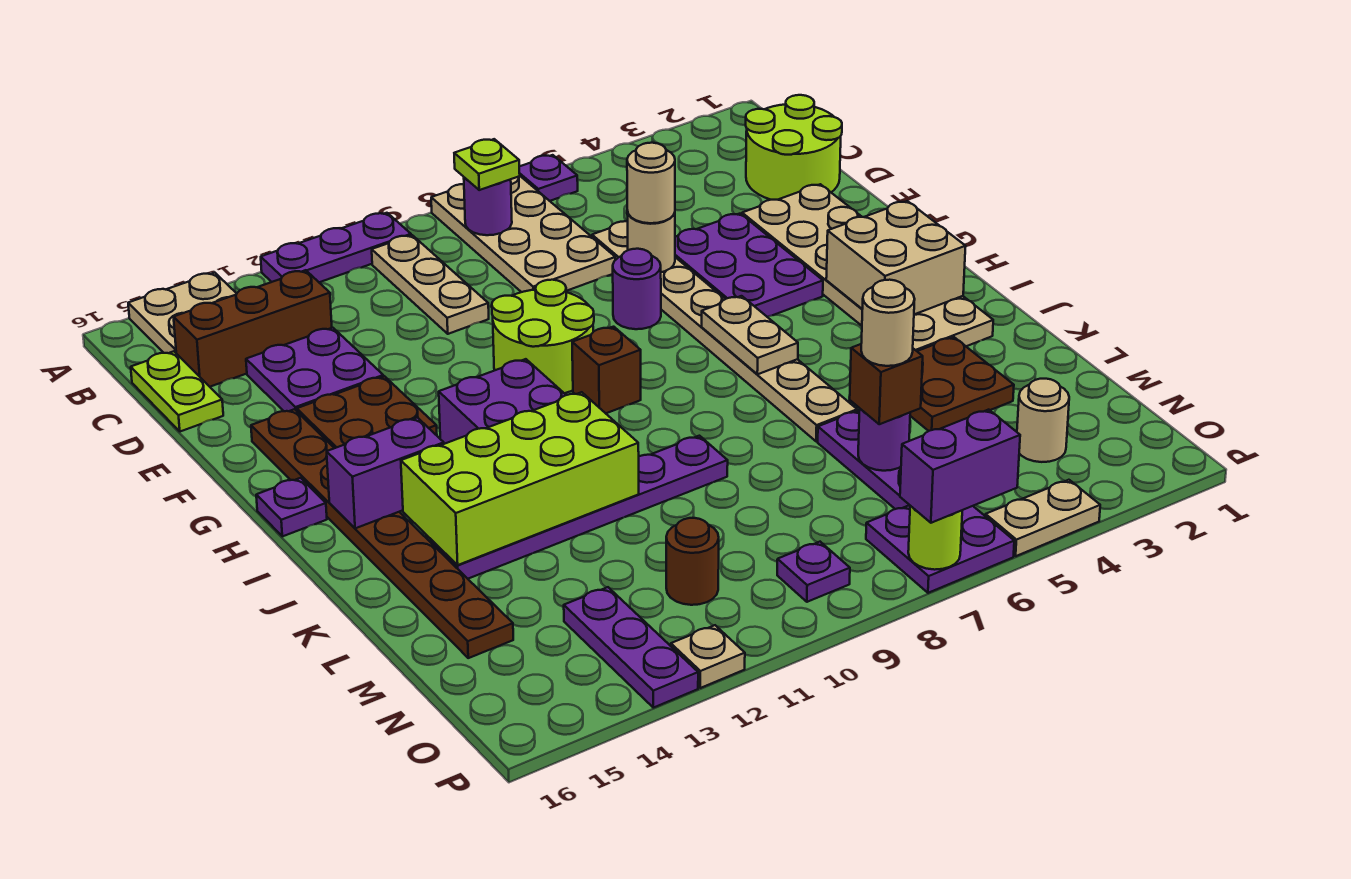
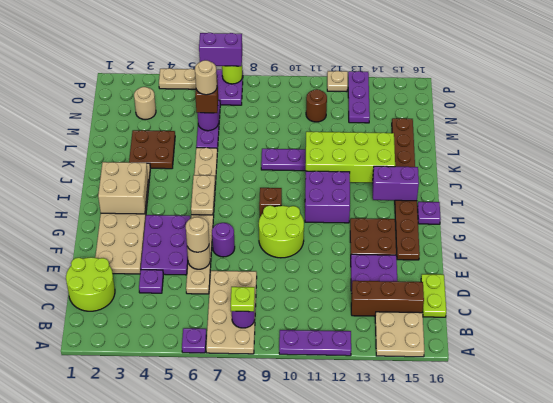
tan plate B10:D10 level 1 -> none
purple plate O9 level 1 -> purple plate D4 level 1

